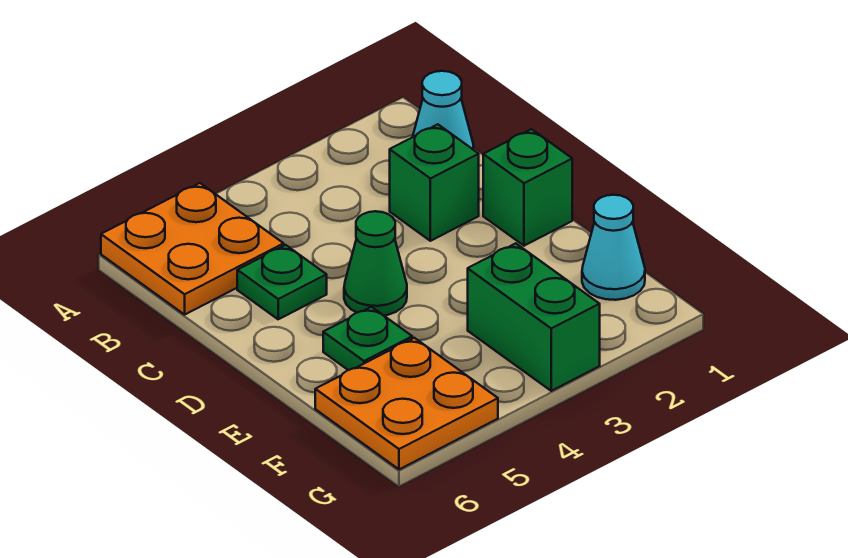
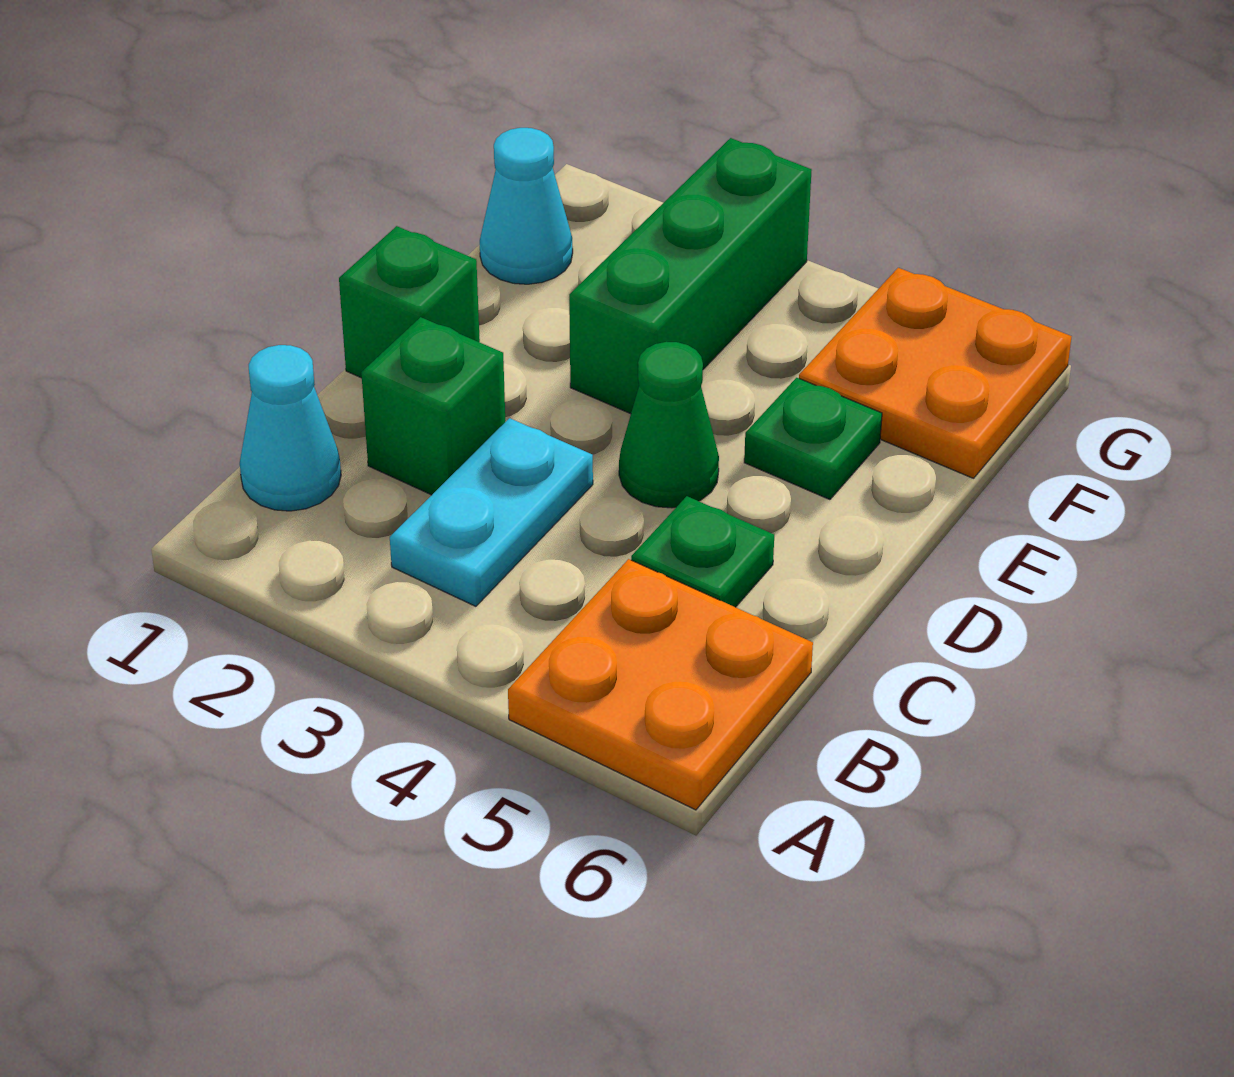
none -> cyan plate B3:C3 level 1
green brick F3:G3 level 1 -> green brick E3:G3 level 1

